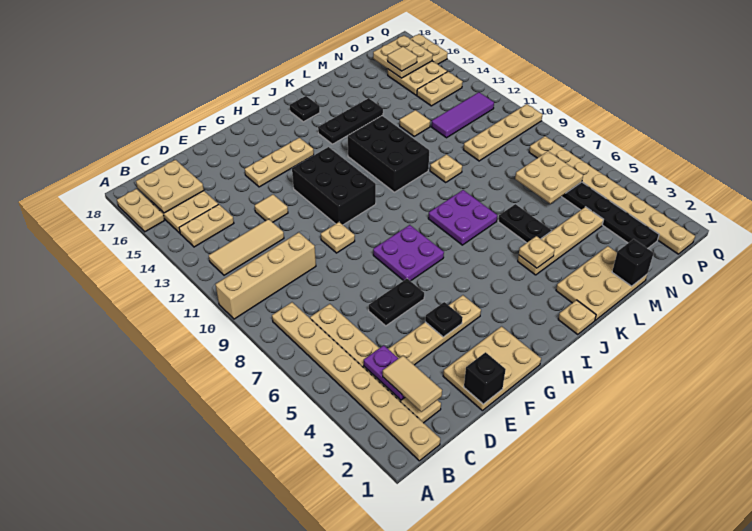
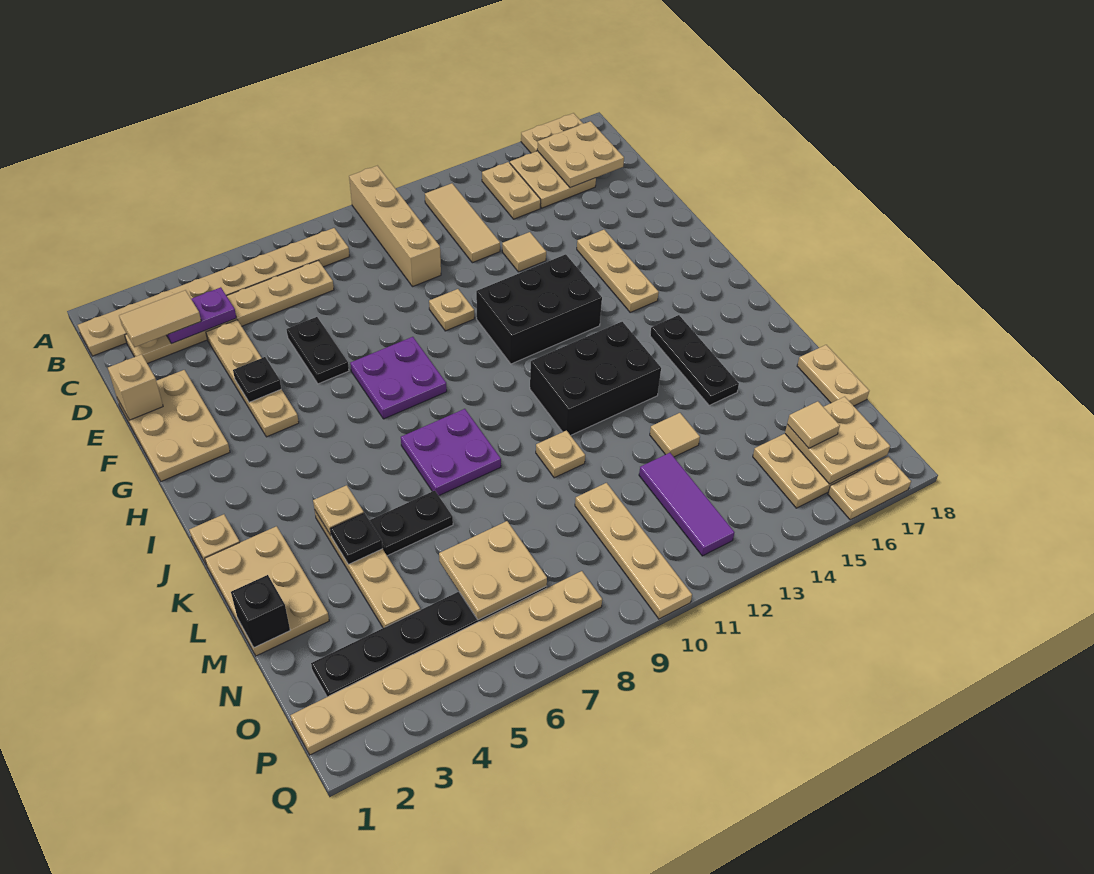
black brick E1 level 2 -> tan brick E1 level 2
black plate J17 level 1 -> black plate L4 level 2
tan plate O14:P14 level 1 -> tan plate M18:N18 level 1

